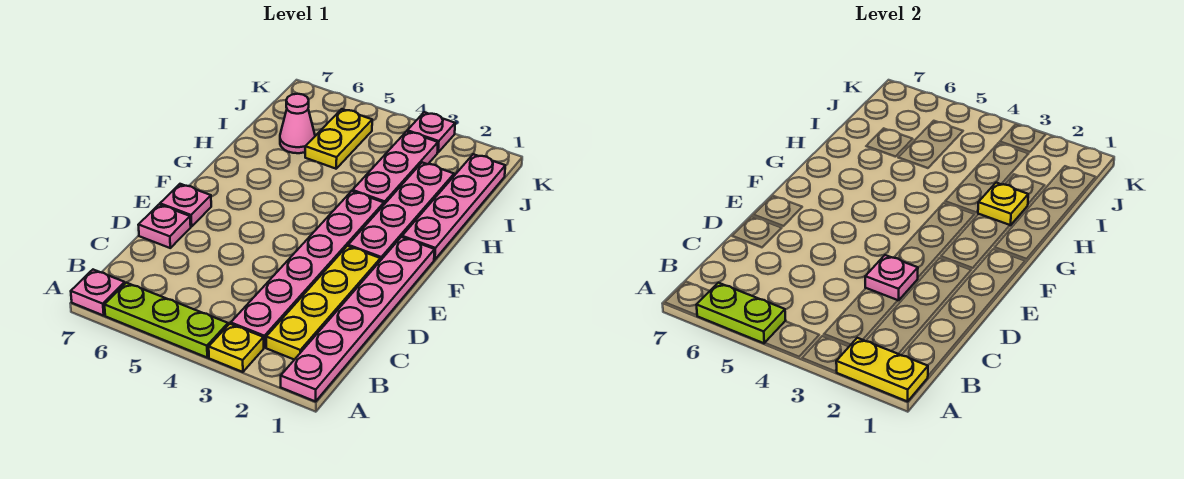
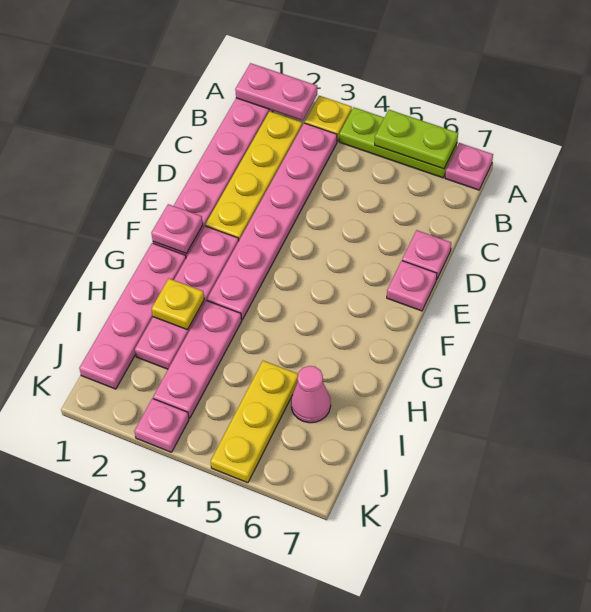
yellow plate A1:A2 level 2 -> pink plate A1:A2 level 2
pink plate D3 level 2 -> pink plate F1 level 2
yellow plate I5:J5 level 1 -> yellow plate I5:K5 level 1

